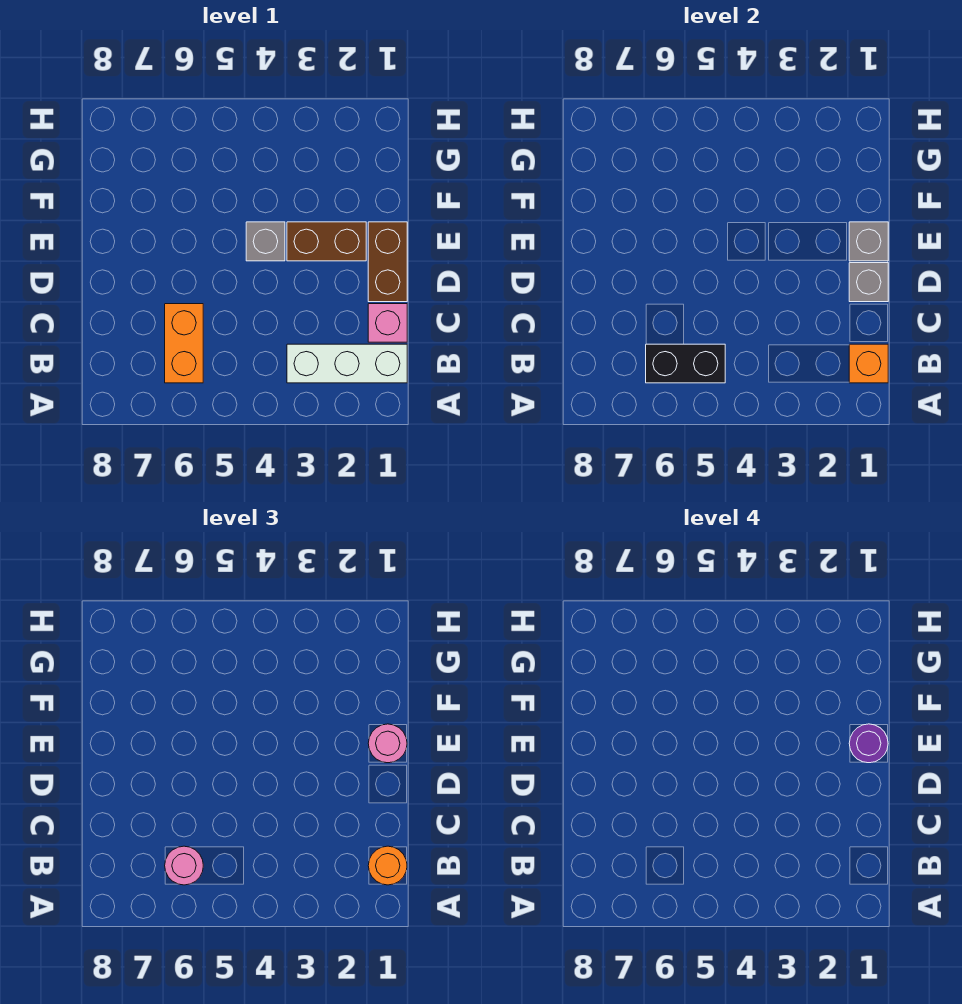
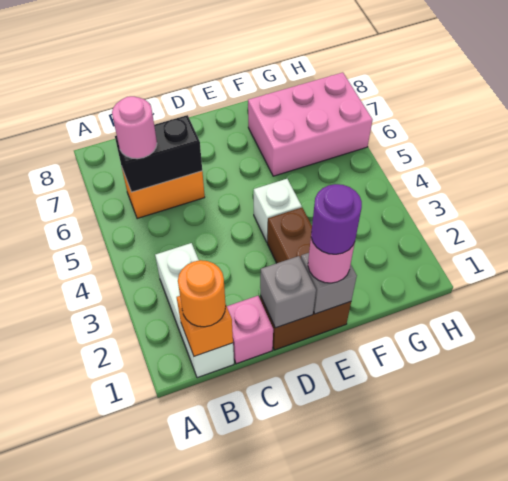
black brick B5:B6 level 2 -> black brick B6:C6 level 2
grey brick E4 level 1 -> white brick E4 level 1
none -> pink brick F6:H7 level 1

